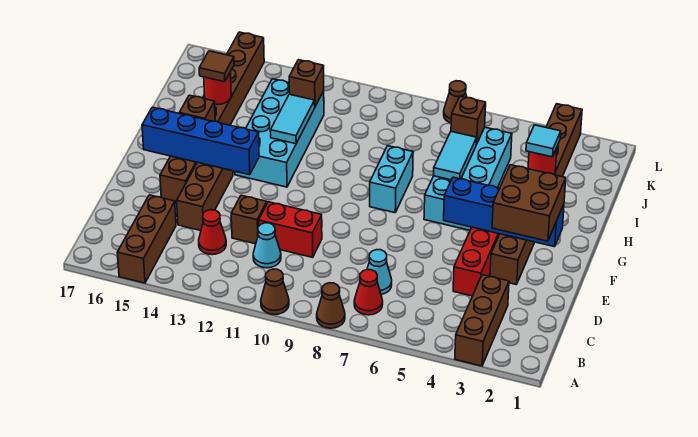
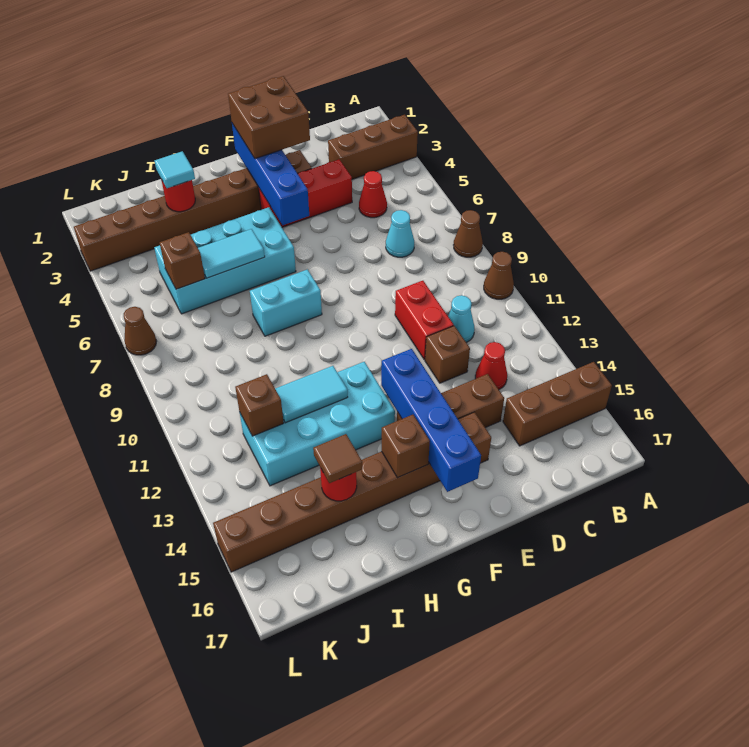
red cone B7 level 1 -> red cone C5 level 1

